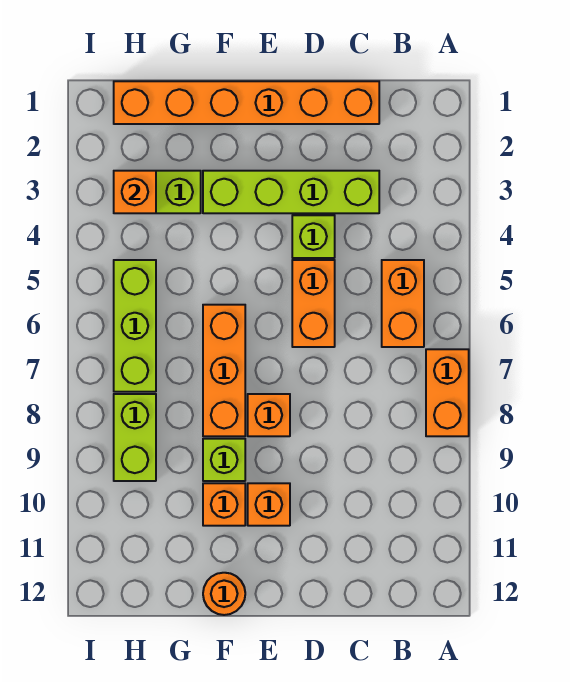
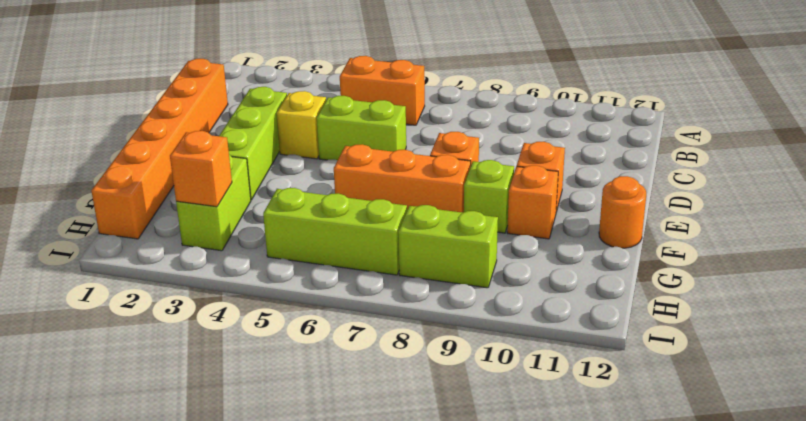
orange brick A7:A8 level 1 -> none
lime brick C3:F3 level 1 -> lime brick D3:F3 level 1
lime brick D4 level 1 -> yellow brick D4 level 1
orange brick D5:D6 level 1 -> lime brick D5:D6 level 1

